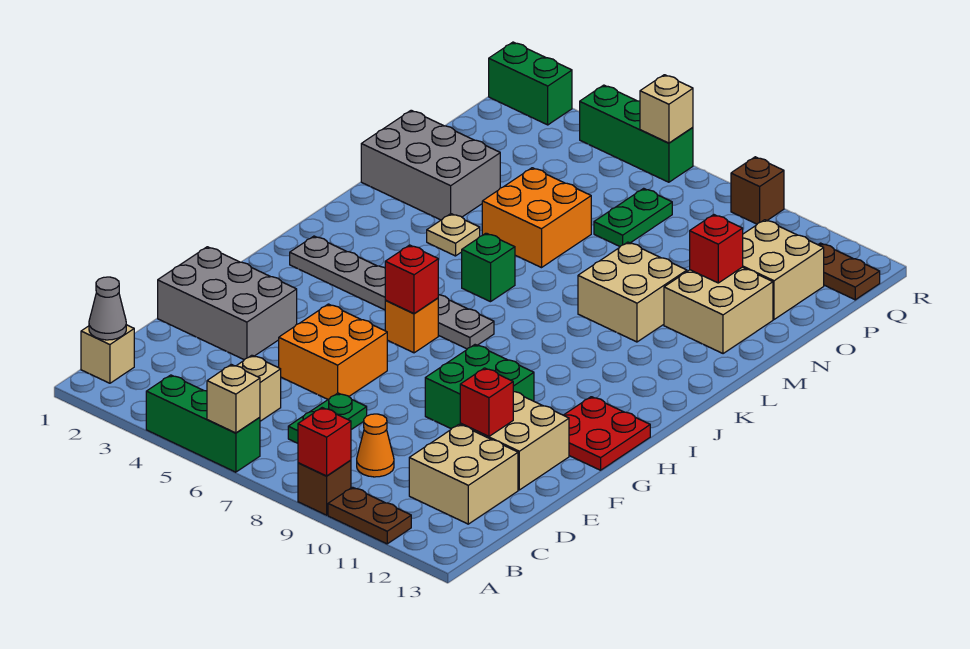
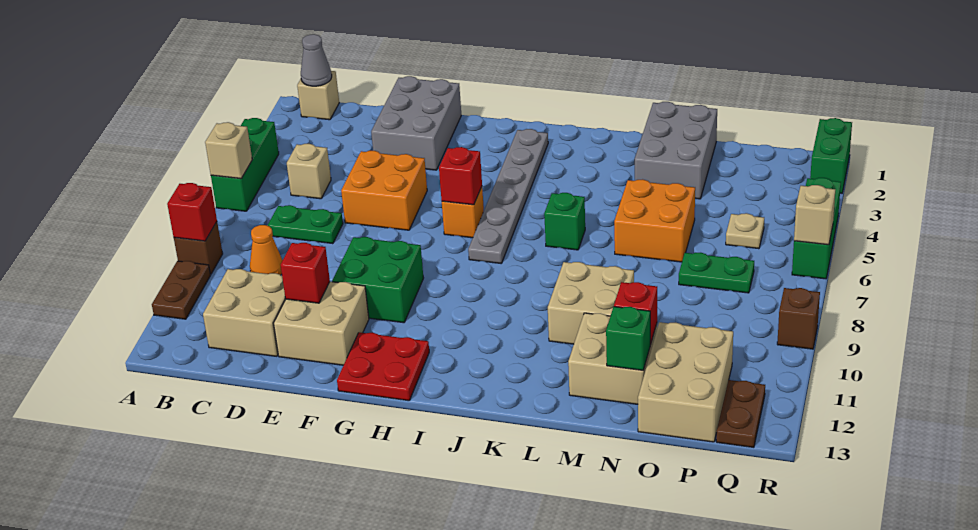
tan plate L4 level 1 -> tan plate P5 level 1
none -> green brick N12 level 2
tan brick O11:P12 level 1 -> tan brick O11:P13 level 1

